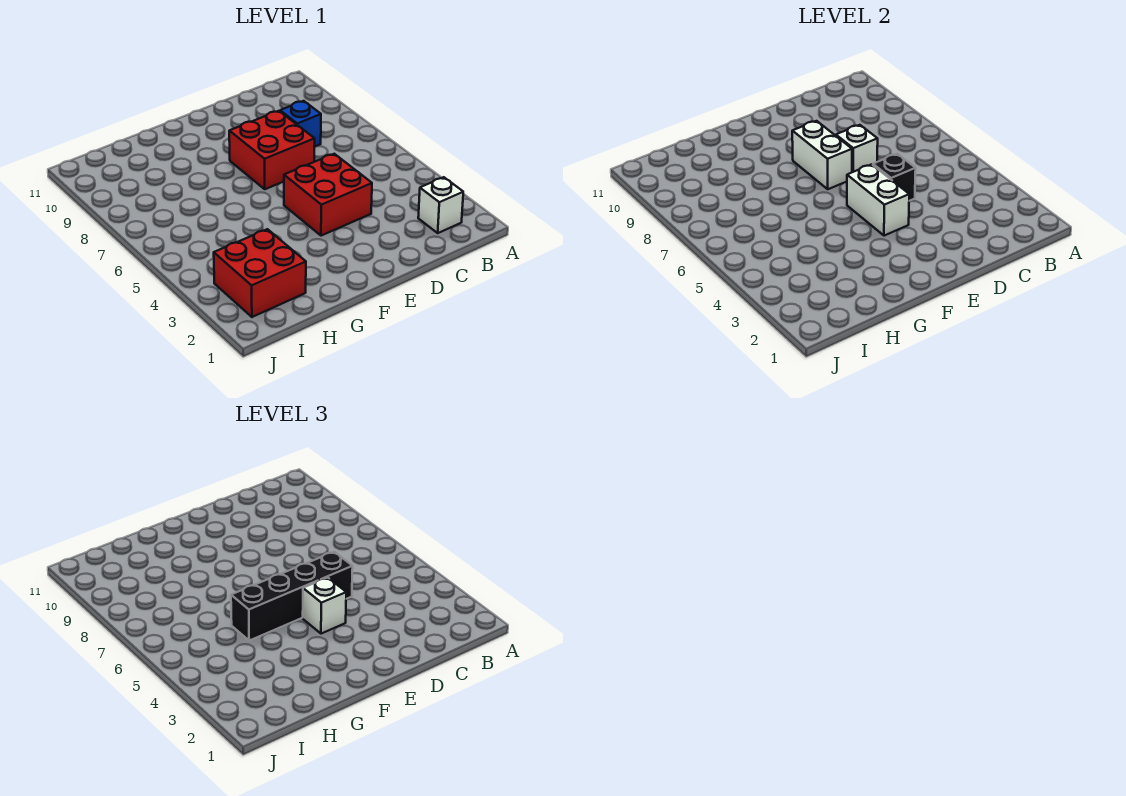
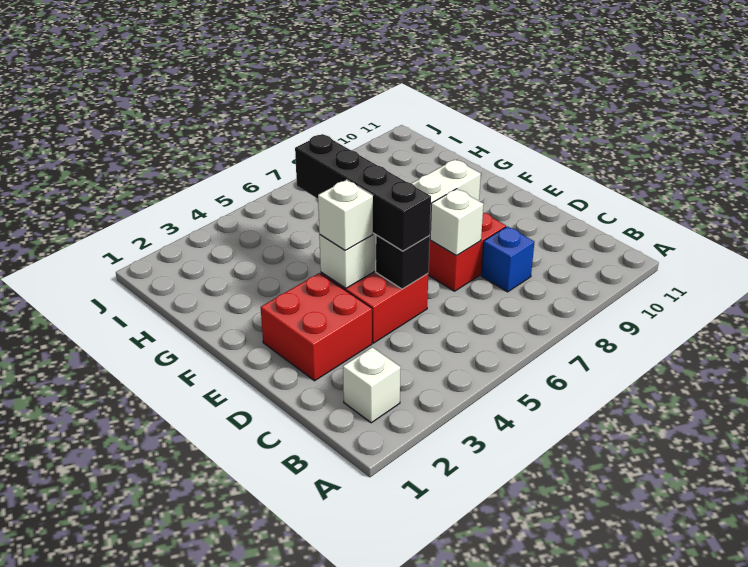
red brick H2:I3 level 1 -> red brick D2:E3 level 1

